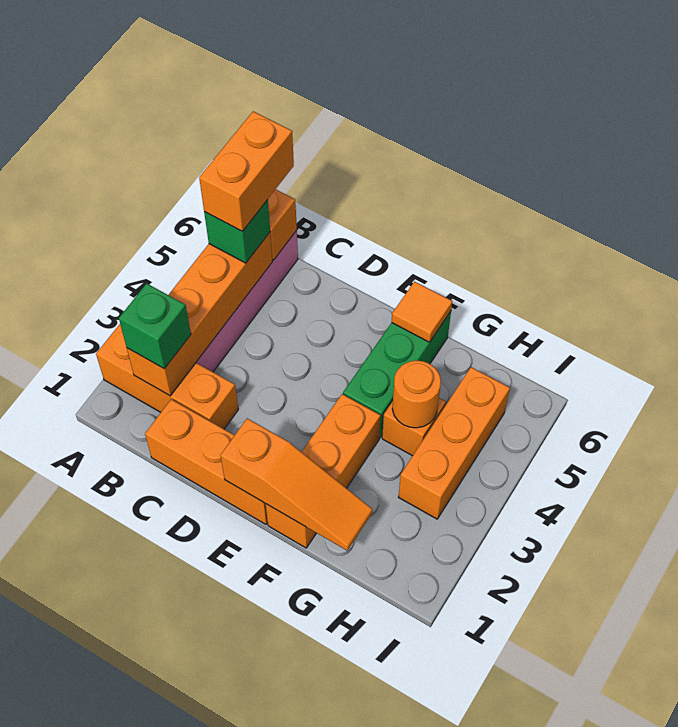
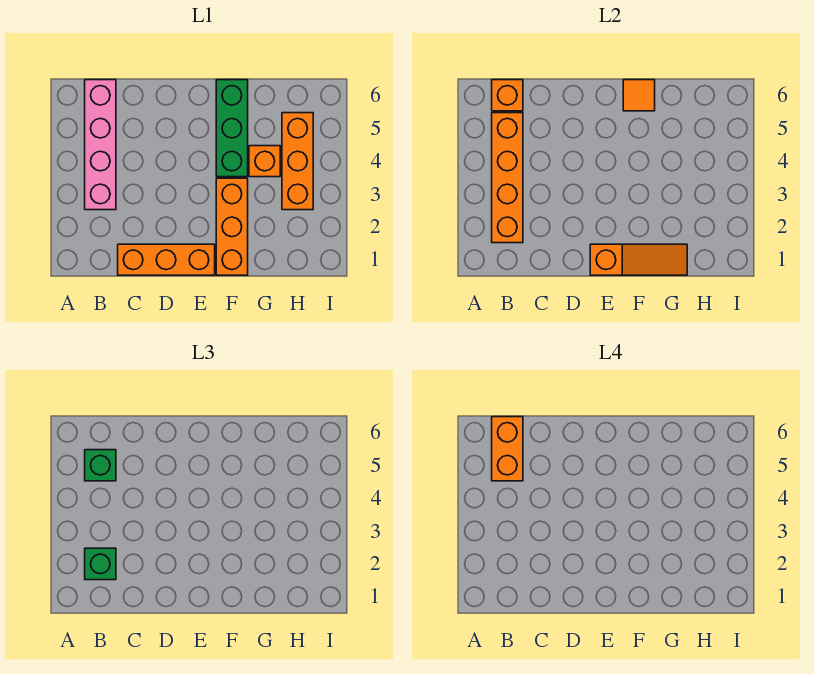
orange brick A2:C2 level 1 -> none
orange round brick G4 level 2 -> none

